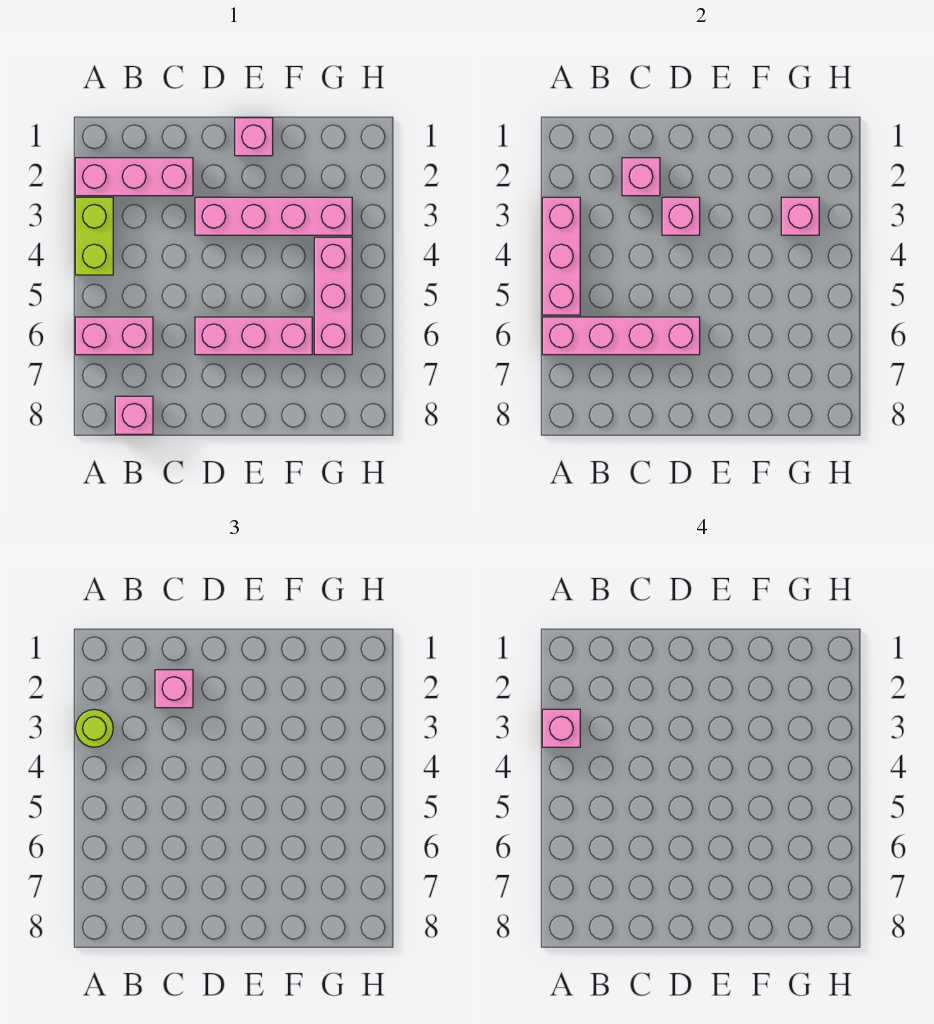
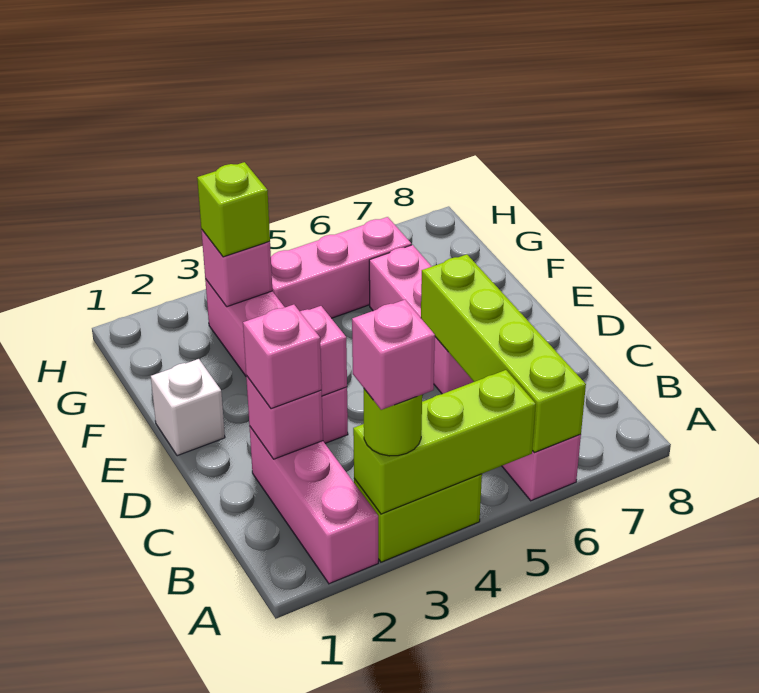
pink brick A3:A5 level 2 -> lime brick A3:A5 level 2
pink brick A6:D6 level 2 -> lime brick A6:D6 level 2
pink brick B8 level 1 -> none
pink brick E1 level 1 -> white brick E1 level 1
none -> lime brick G3 level 3

